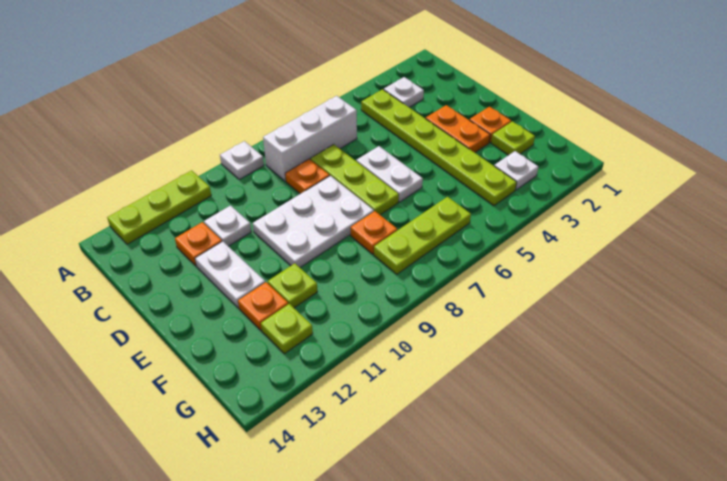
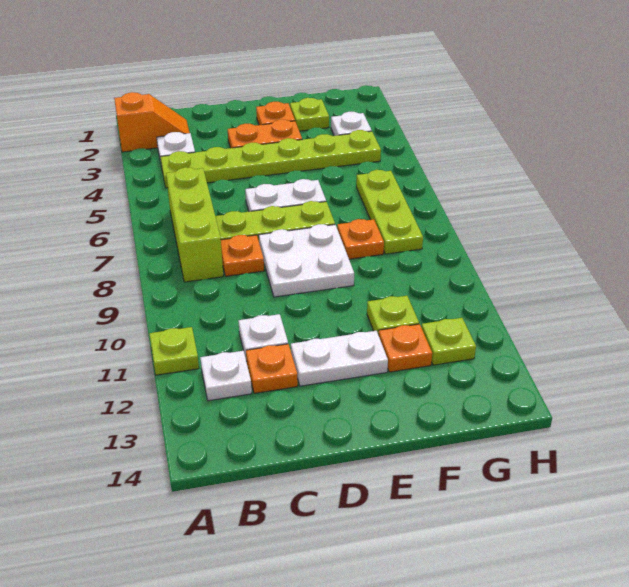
none -> orange slope A2:B2 level 1 top A
white plate A9 level 1 -> white plate B12 level 1
lime plate A11:A13 level 1 -> lime plate A11 level 1
white brick B6:B8 level 1 -> lime brick B6:B8 level 1
white plate D8:E10 level 1 -> white plate D8:E9 level 1

